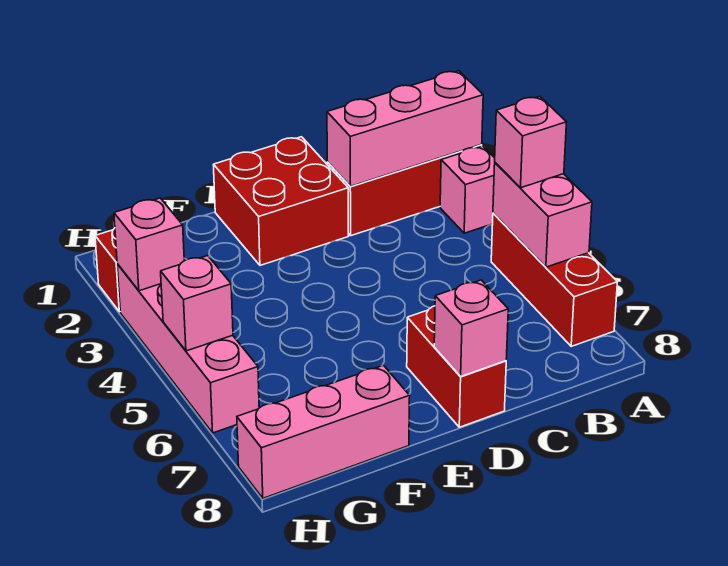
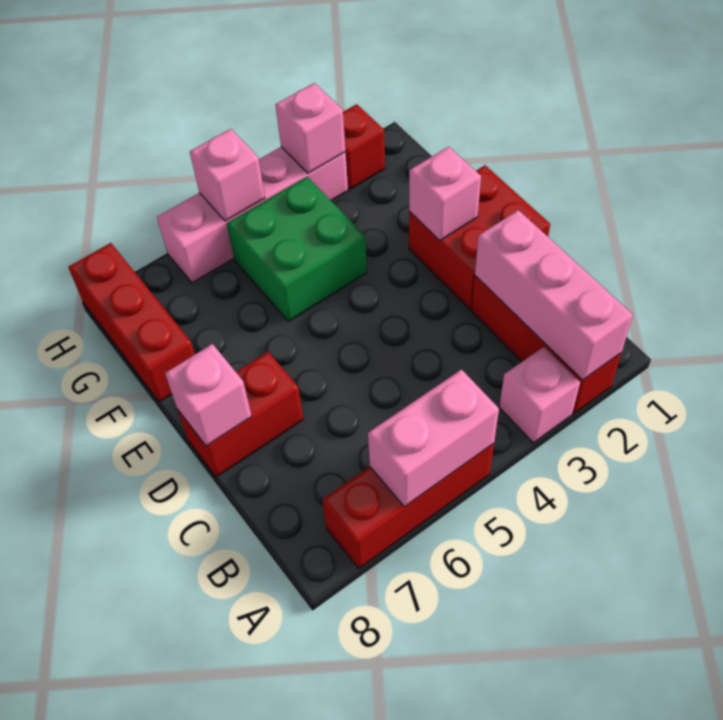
pink brick A5 level 3 -> pink brick E2 level 2
none -> green brick F4:G5 level 1
pink brick F8:H8 level 1 -> red brick F8:H8 level 1

